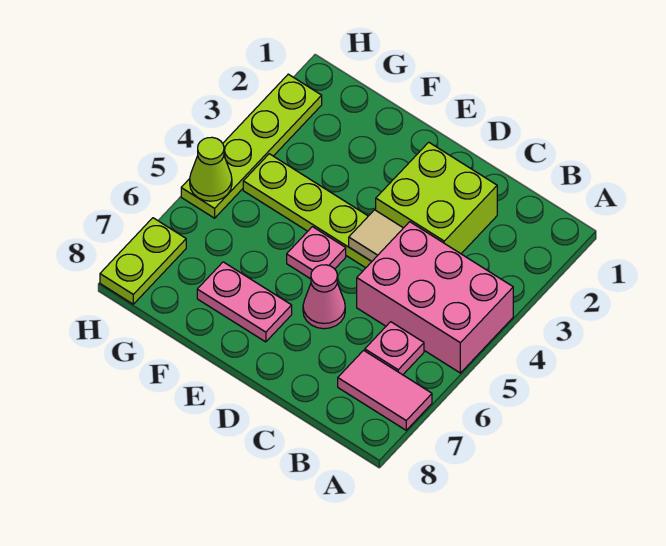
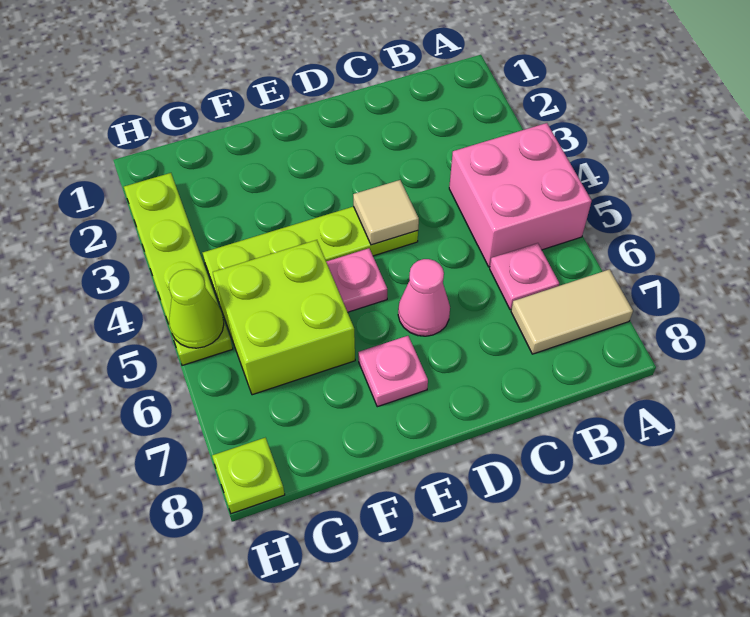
pink brick A4:C5 level 1 -> pink brick A4:B5 level 1
pink tile A7:B7 level 1 -> tan tile A7:B7 level 1
lime brick C2:D3 level 1 -> lime brick F5:G6 level 1
pink plate E7:F7 level 1 -> pink plate E7 level 1
lime plate H7:H8 level 1 -> lime plate H8 level 1

